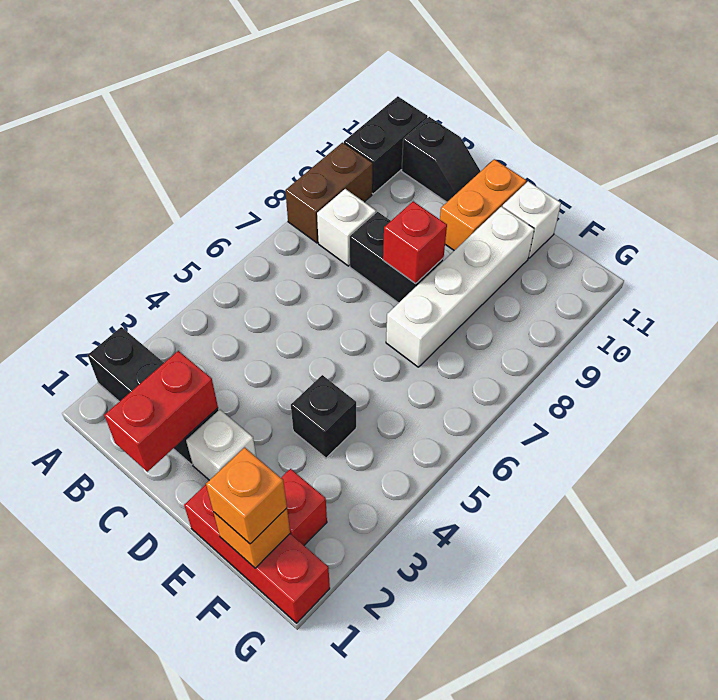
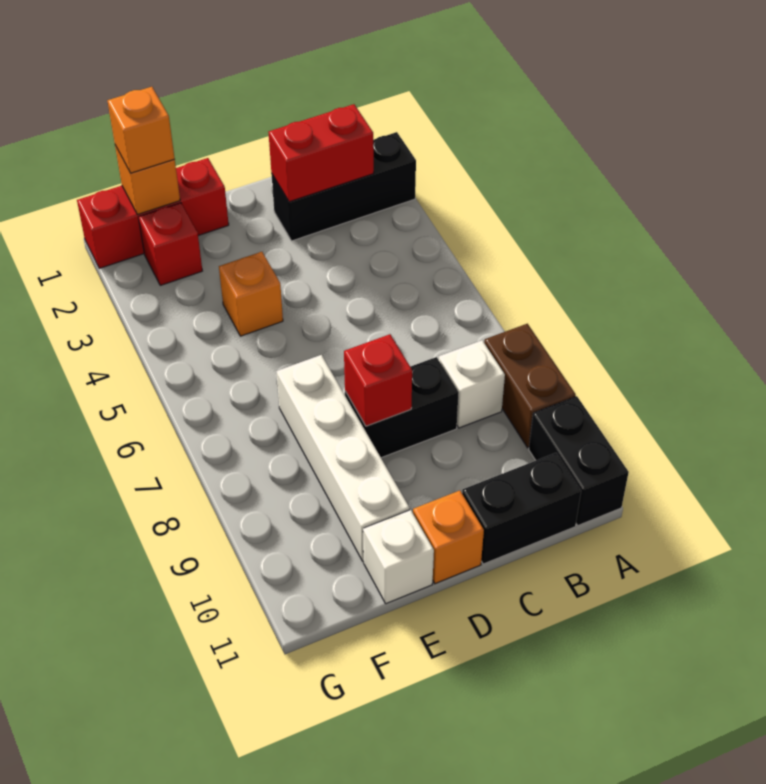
black slope B11:C11 level 1 top B -> black brick B11:C11 level 1
red brick C1:C2 level 2 -> red brick B2:C2 level 2
white brick D2 level 1 -> none
orange brick D10:D11 level 1 -> orange brick D11 level 1
black brick E4 level 1 -> orange brick E4 level 1

